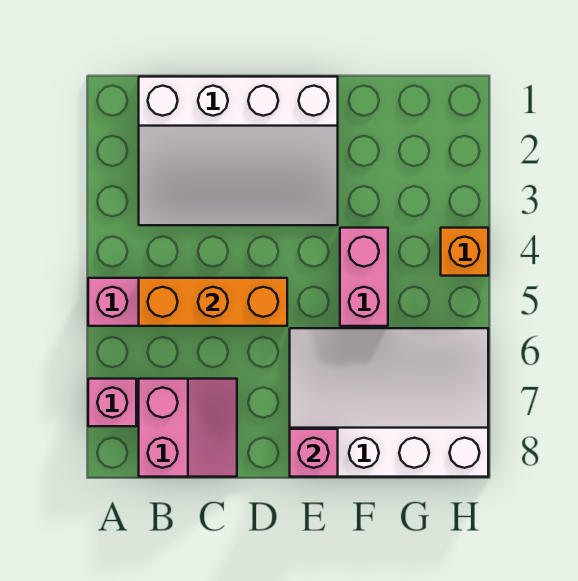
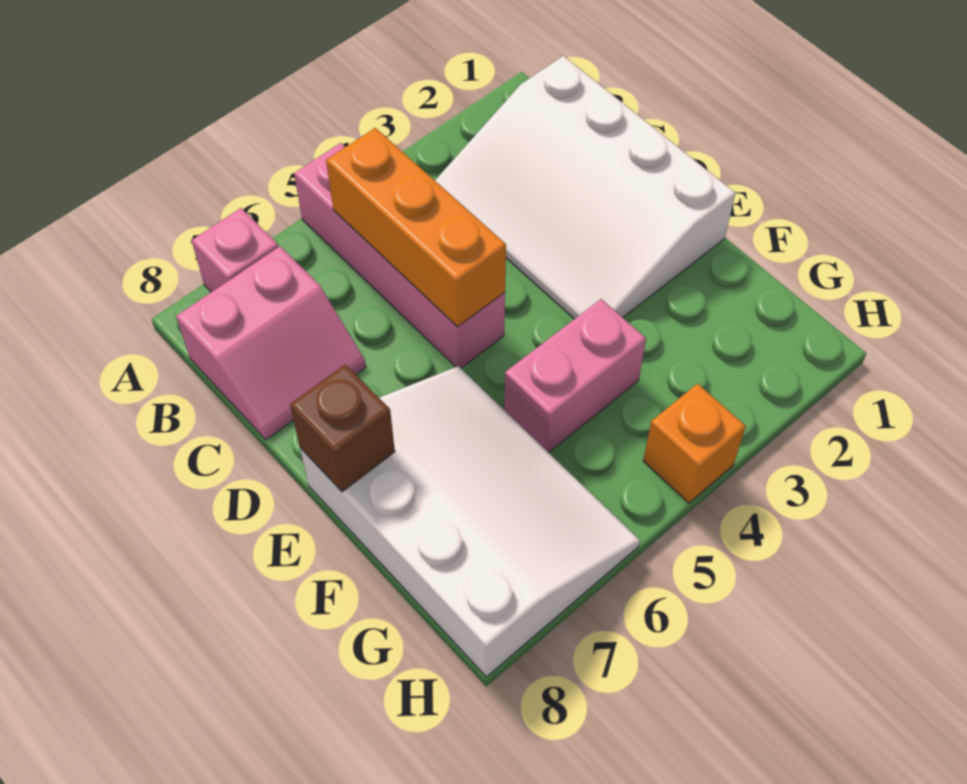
pink brick E8 level 2 -> brown brick E8 level 2

